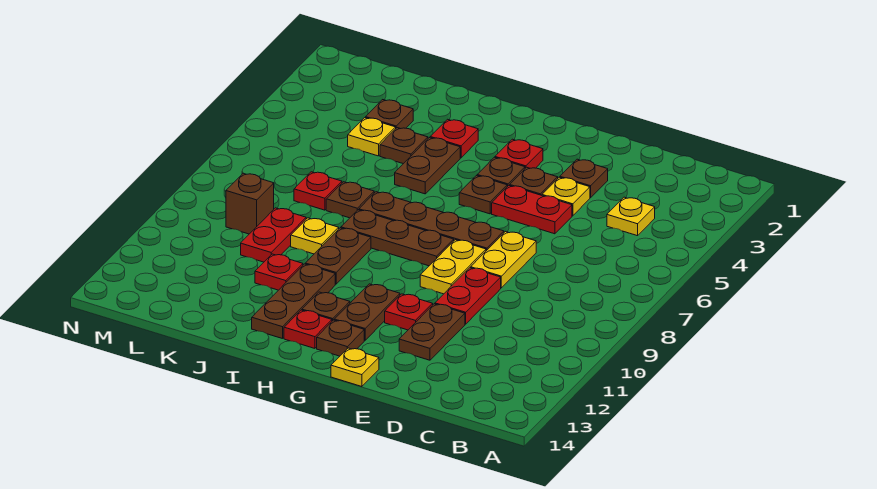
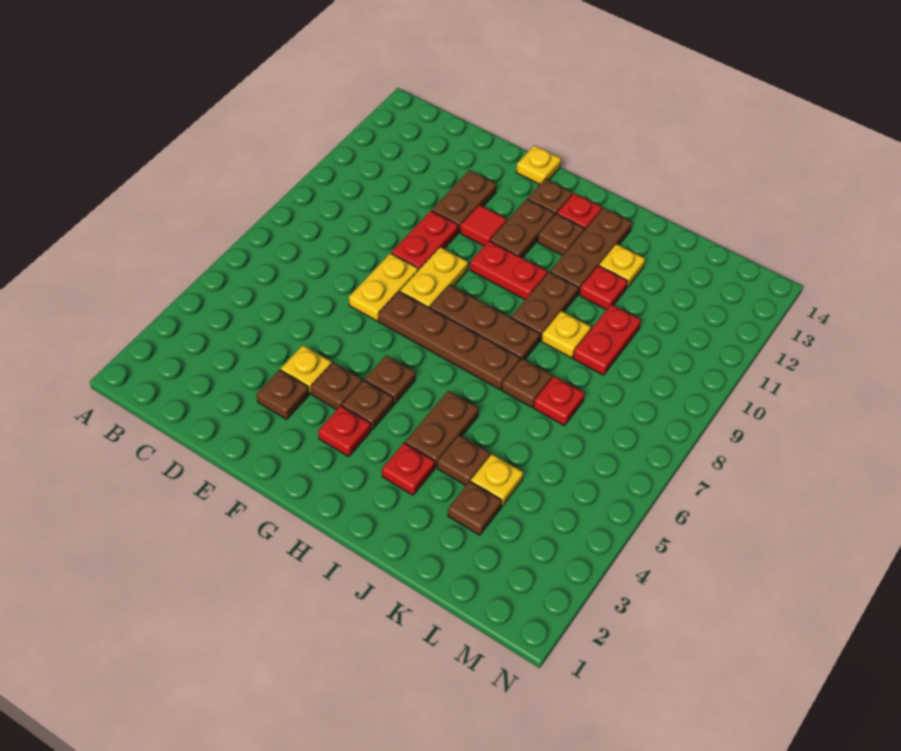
yellow plate C4 level 1 -> yellow plate J12 level 1
red plate E5:F5 level 1 -> red plate G10:H10 level 1
red plate F11 level 1 -> red tile F11 level 1
brown brick L9 level 1 -> none

